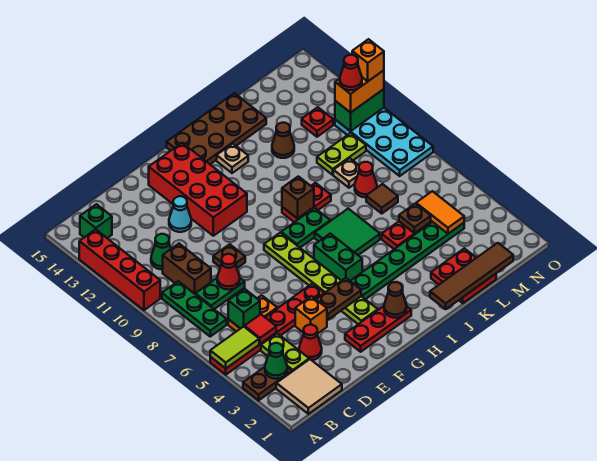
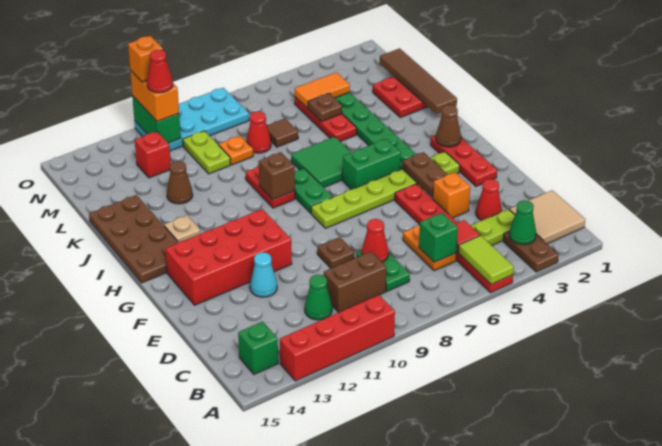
green plate B7:B9 level 1 -> none
tan plate L9 level 1 -> orange plate L9 level 1
red plate M12 level 1 -> red brick M12 level 1

